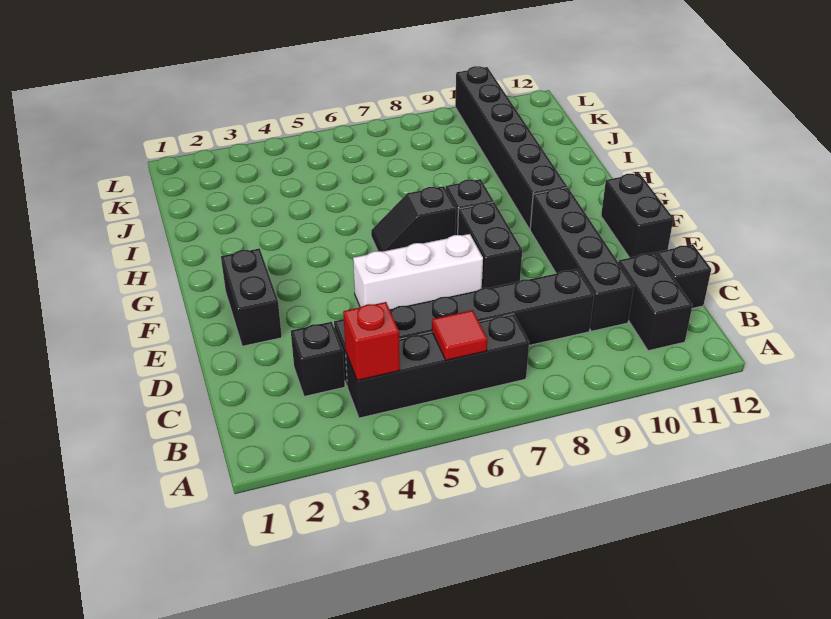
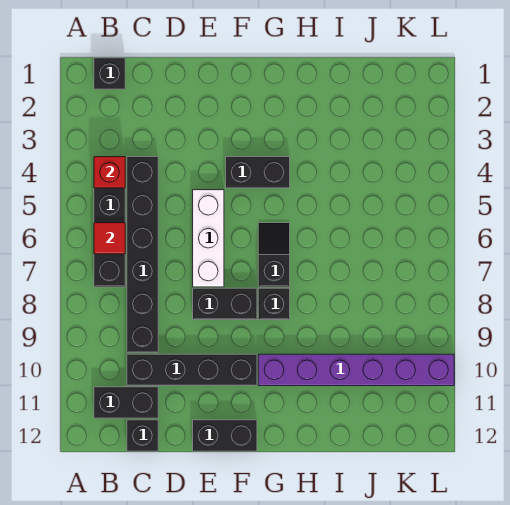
black brick C3 level 1 -> black brick B1 level 1
black brick E2:F2 level 1 -> black brick F4:G4 level 1
black brick G10:L10 level 1 -> purple brick G10:L10 level 1

